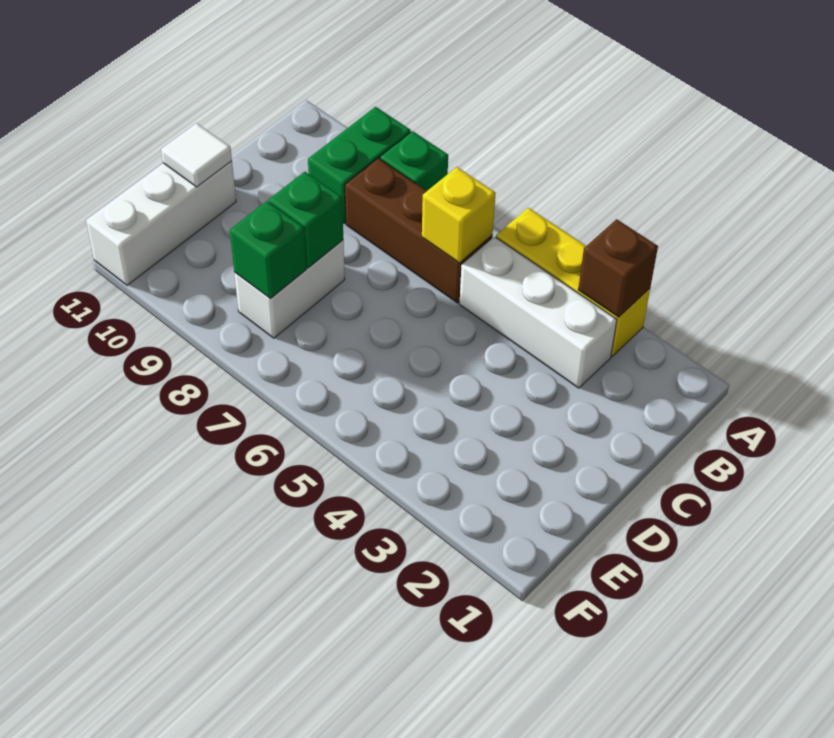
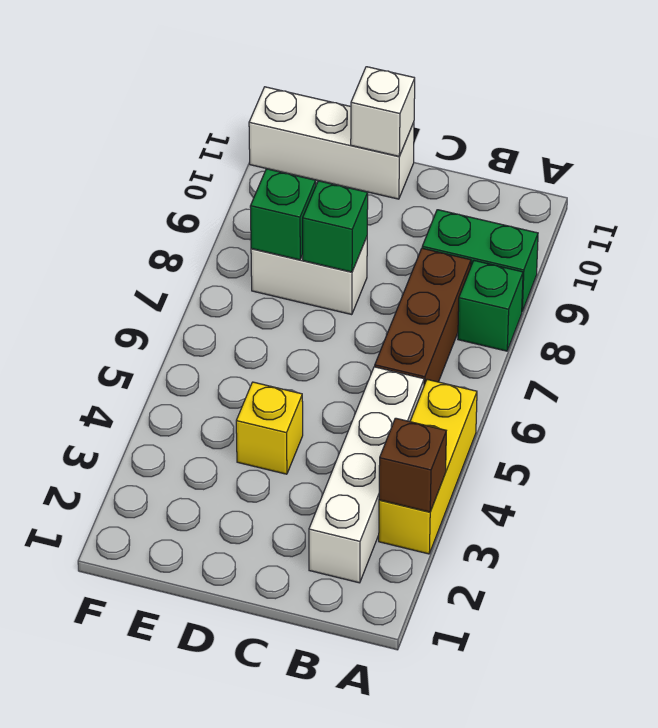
white brick B3:B5 level 1 -> white brick B2:B5 level 1
yellow brick B6 level 2 -> yellow brick D4 level 1
white tile D11 level 2 -> white brick D11 level 2

